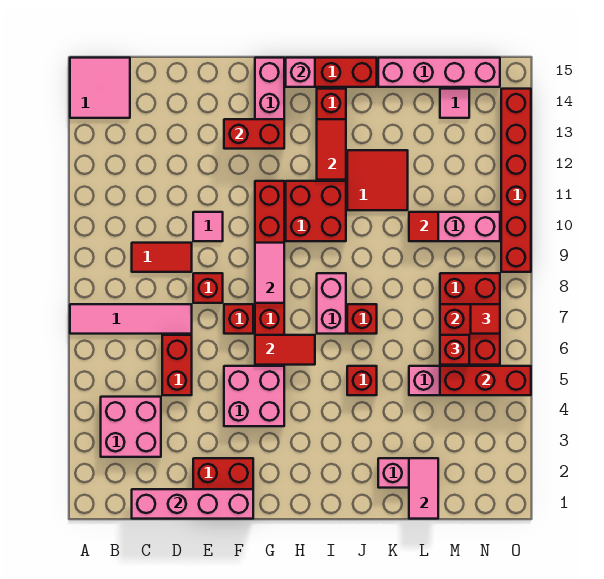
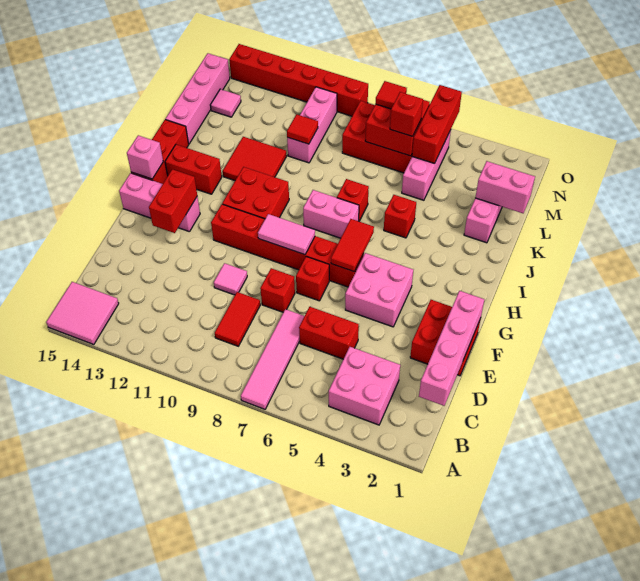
red tile I12:I13 level 2 -> none
pink tile L1:L2 level 2 -> pink brick L1:L2 level 2

